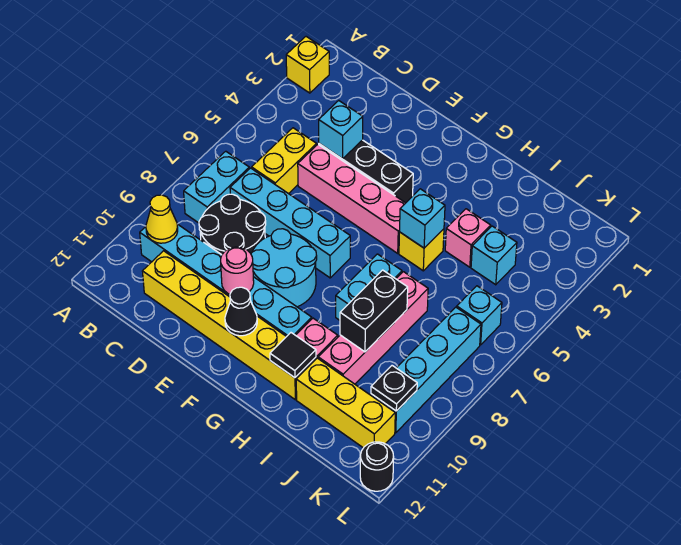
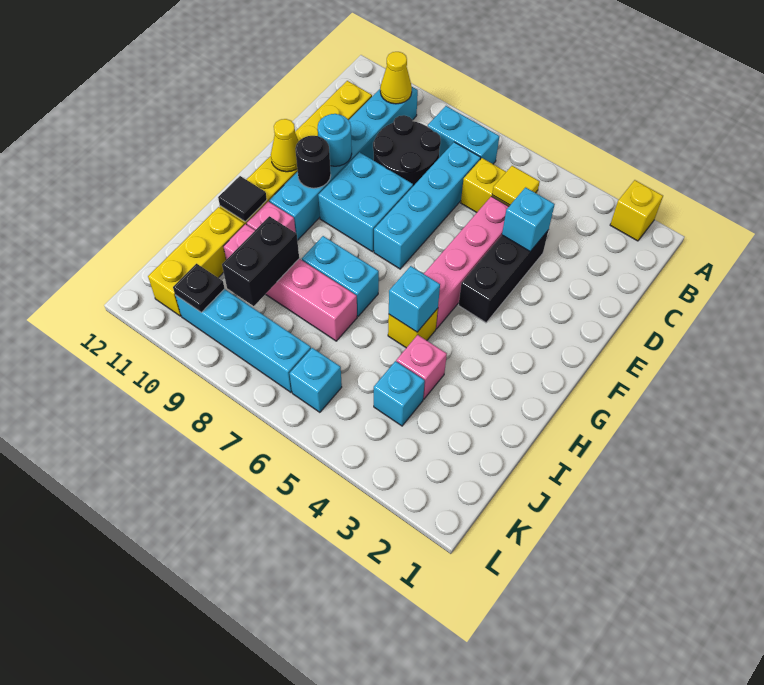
none -> yellow tile C5 level 2
cyan round brick E8:F9 level 1 -> cyan brick E8:F9 level 1
pink round brick E10 level 2 -> cyan round brick E10 level 2
black cone F11 level 2 -> yellow cone F11 level 2
black brick I8:I9 level 2 -> black brick I9:J9 level 2
black round brick L12 level 1 -> black round brick F10 level 2

